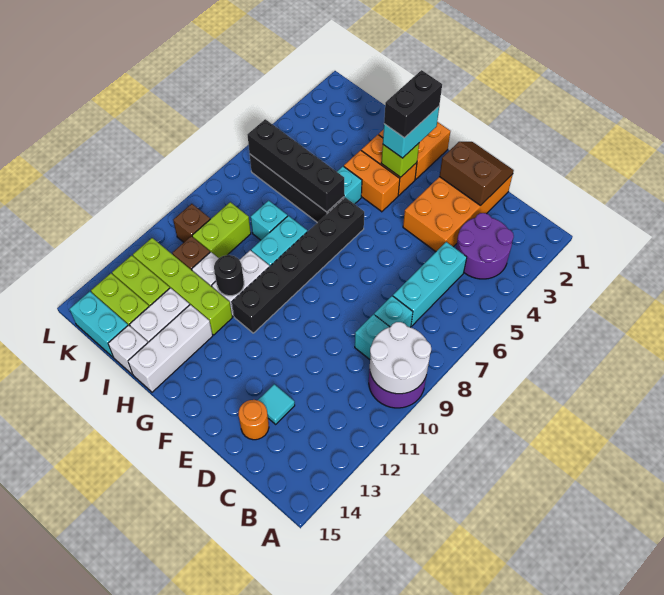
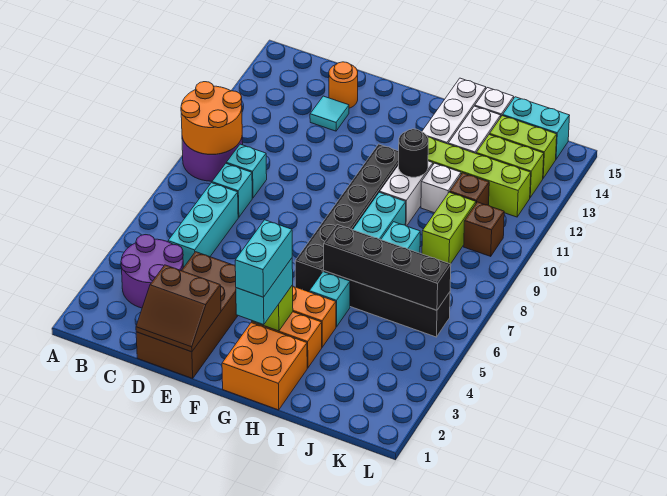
white round brick A9:B10 level 2 -> orange round brick A9:B10 level 2
orange brick D1:E4 level 1 -> brown brick D1:E4 level 1
black brick G2:G3 level 4 -> cyan brick G2:G3 level 4

